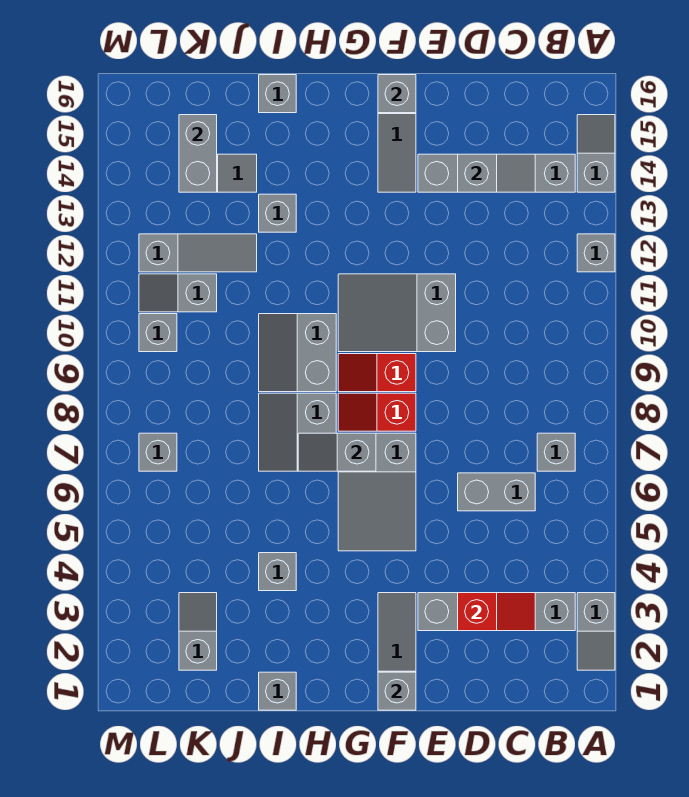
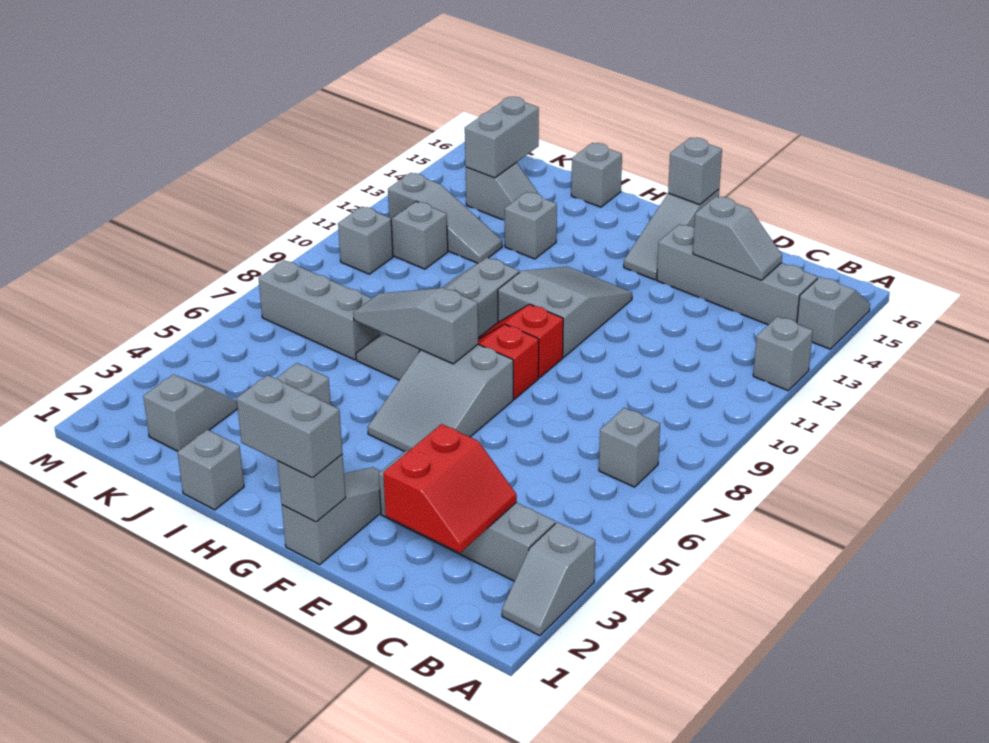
red slope C3:D3 level 2 top D -> red slope C2:D3 level 2 top D
grey brick C6:D6 level 1 -> grey brick F1:G1 level 3
grey slope E10:G11 level 1 top E -> grey slope F10:G12 level 1 top 10
grey slope G7:H7 level 2 top G -> grey slope G7:I7 level 2 top G
grey brick L7 level 1 -> grey brick J7:L7 level 1

